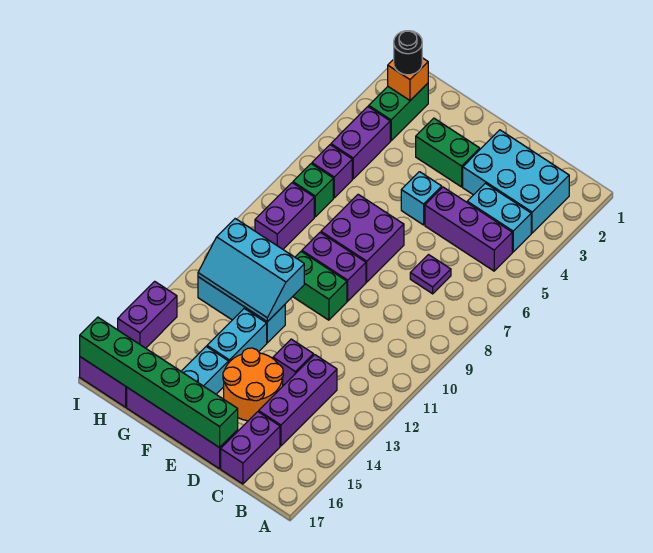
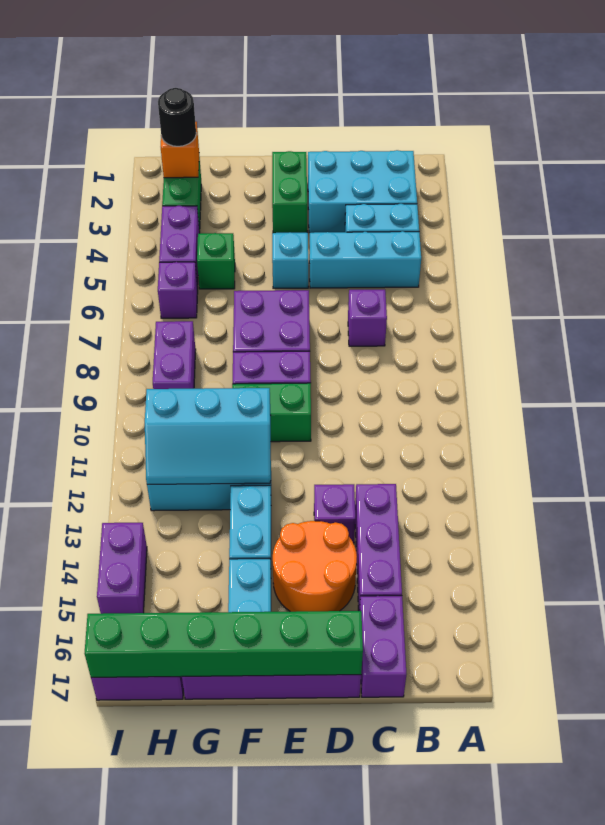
purple brick B5:D5 level 1 -> cyan brick B5:D5 level 1
purple plate C7 level 1 -> purple brick C7 level 1
green brick E3:F3 level 1 -> green brick E2:E3 level 1
green brick H7 level 1 -> green brick G5 level 1

